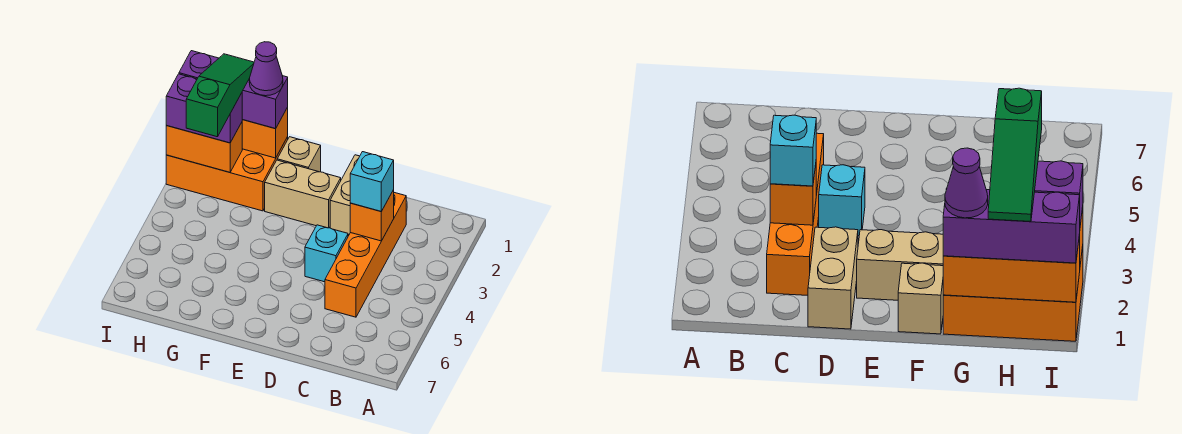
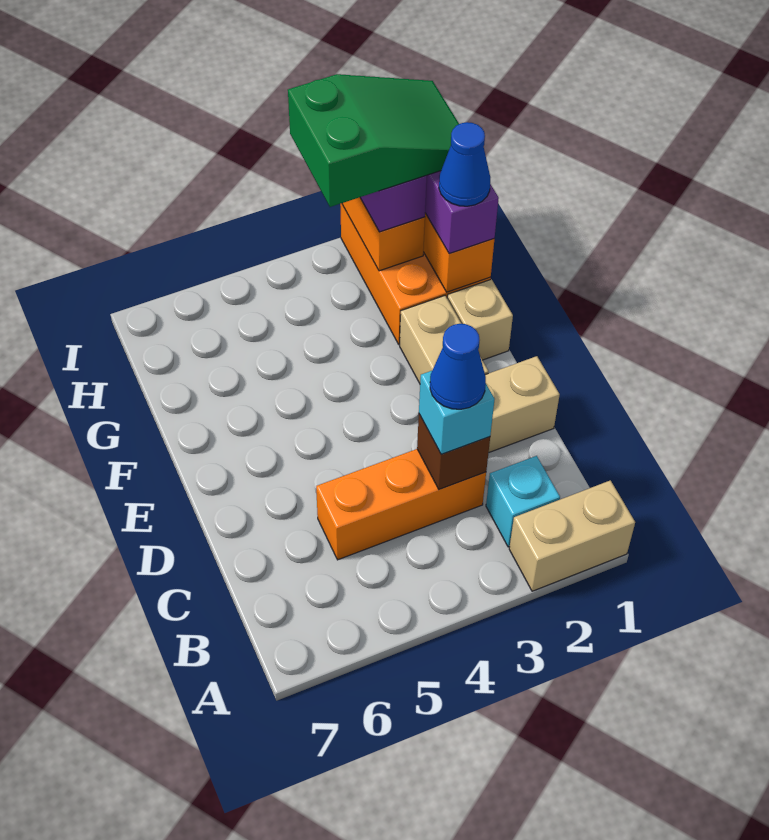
none -> tan brick A1:A2 level 1
orange brick C2:C5 level 1 -> orange brick C3:C5 level 1
orange brick C3 level 2 -> brown brick C3 level 2
none -> blue cone C3 level 4
cyan brick D4 level 1 -> cyan brick B2 level 1
purple cone G1 level 4 -> blue cone G1 level 4
green slope H1:H3 level 4 top 3 -> green slope H1:I3 level 4 top 3

